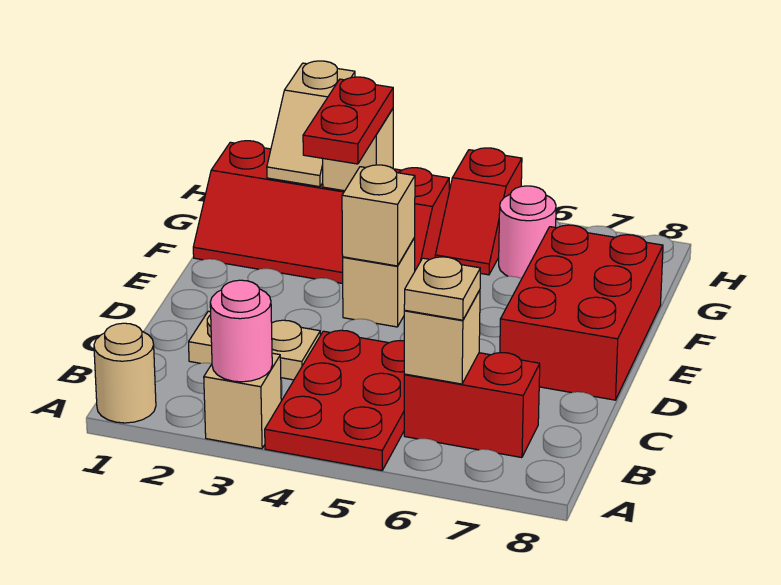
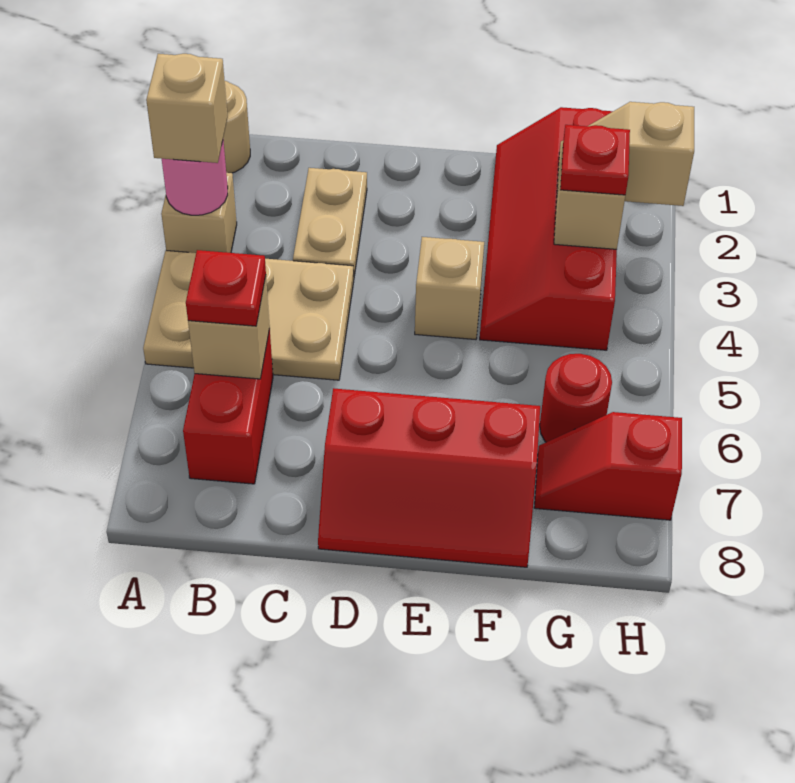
red plate A4:C5 level 1 -> tan plate A4:C5 level 1
tan plate B6 level 3 -> red plate B6 level 3
red brick D7:F8 level 1 -> red slope D7:F8 level 1 top 7
tan brick E4 level 2 -> tan brick A3 level 3
red plate F3:G3 level 3 -> red plate G3 level 3
red slope G5:H5 level 1 top H -> red slope G7:H7 level 1 top H
pink round brick G6 level 1 -> red round brick G6 level 1

